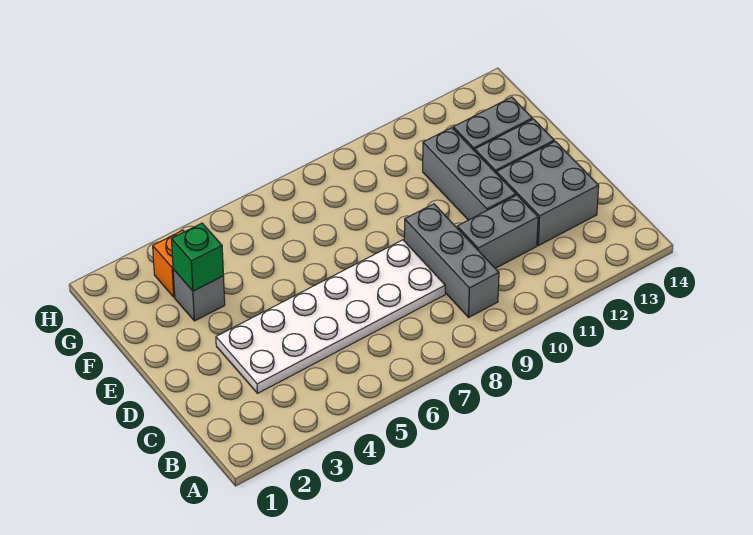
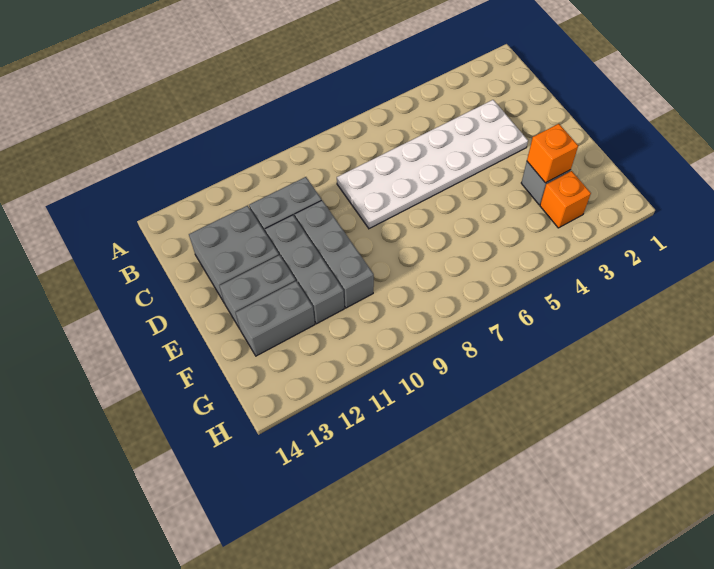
grey brick B9:D9 level 1 -> grey brick D10:F10 level 1
green brick F3 level 2 -> orange brick F3 level 2

